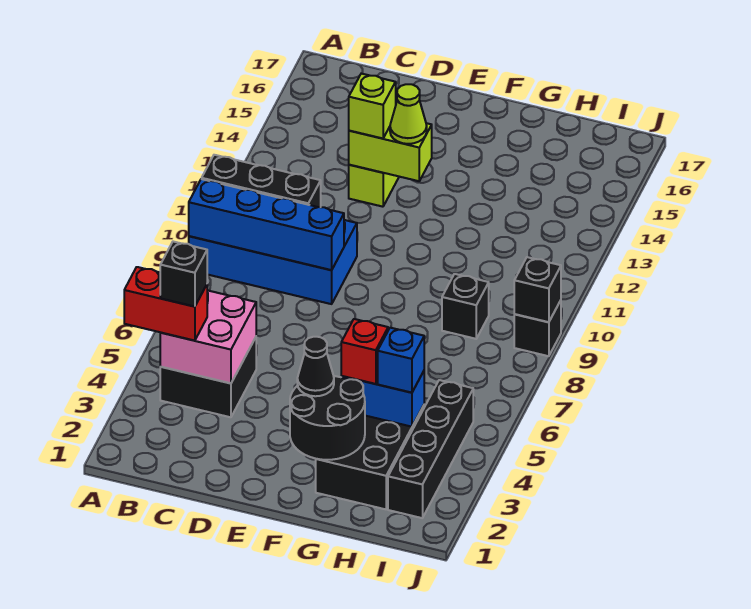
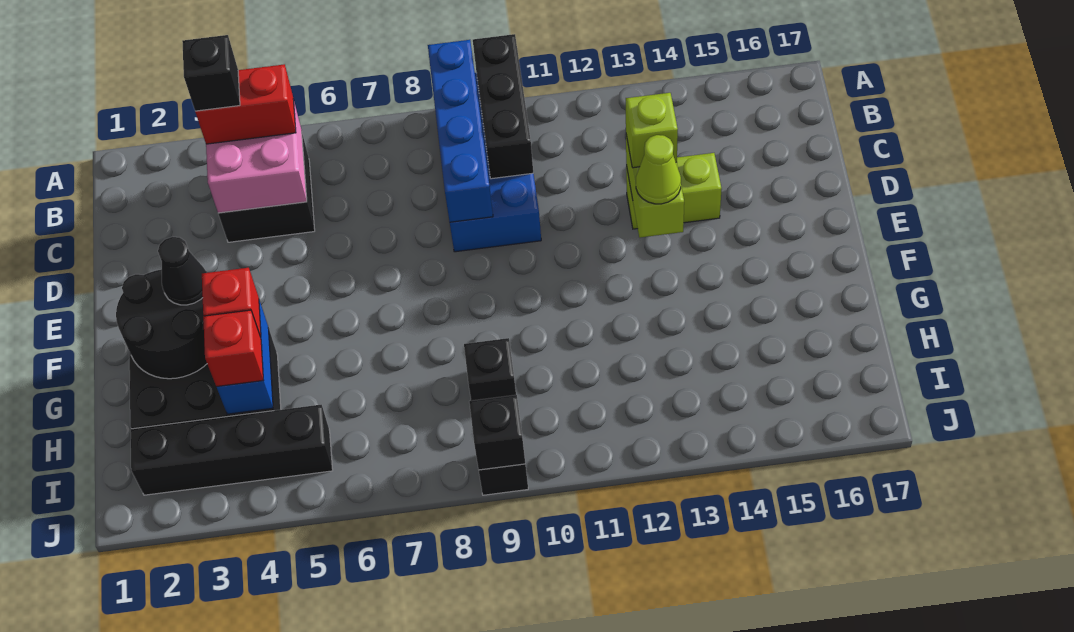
red brick A4:B4 level 3 -> red brick B4:B5 level 3
blue brick H4 level 3 -> red brick H4 level 3

